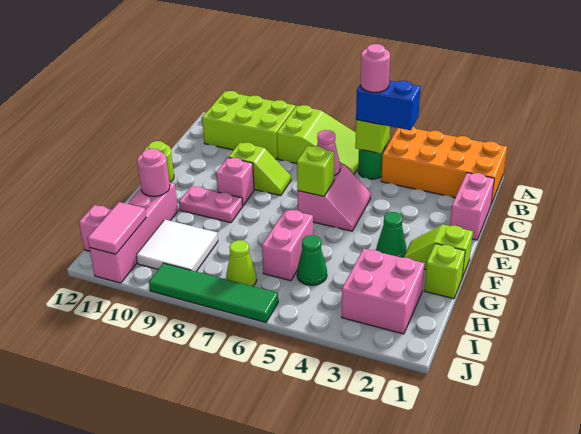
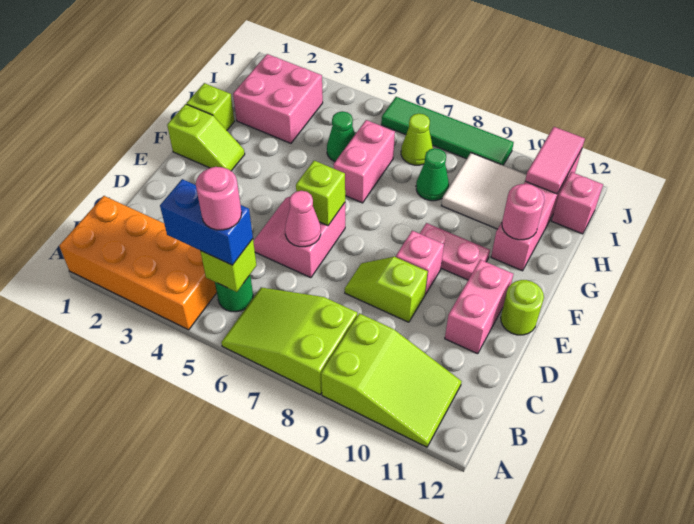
lime brick A9:B11 level 1 -> lime slope A9:B11 level 1 top 9
pink brick C1:D1 level 1 -> pink brick D11:E11 level 1
green cone F3 level 1 -> green cone H8 level 1

